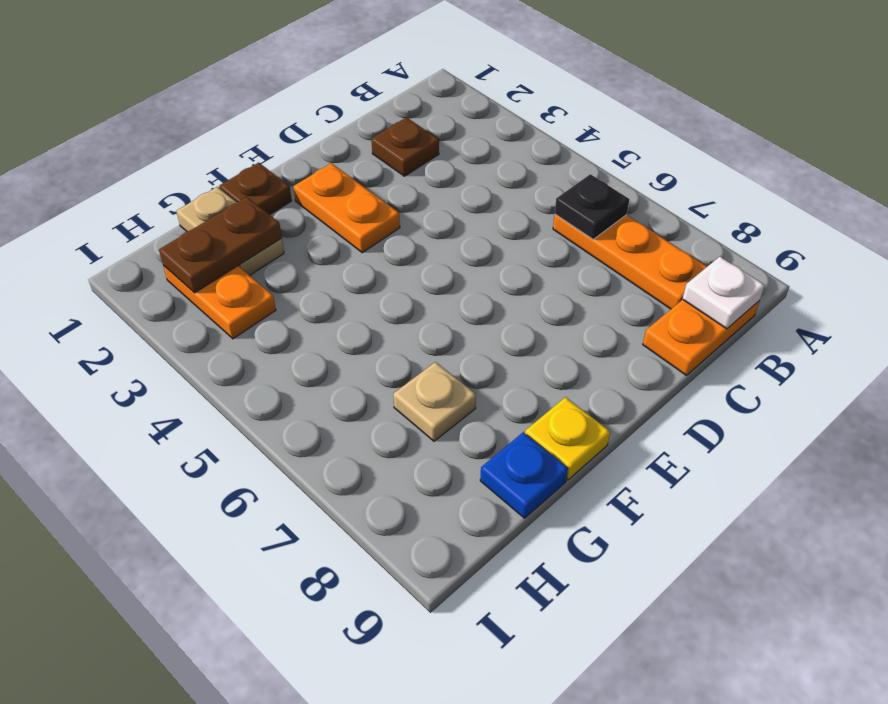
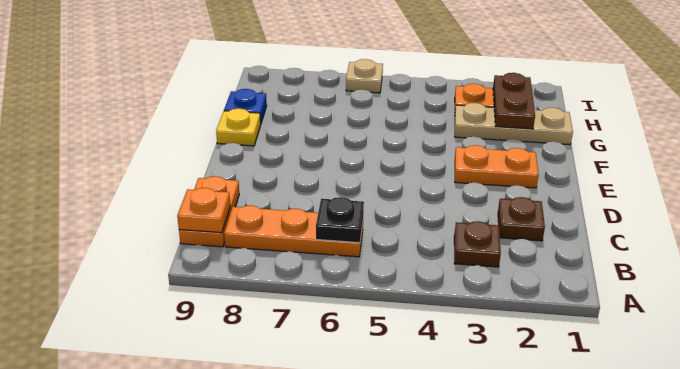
white plate B9 level 2 -> orange plate B9 level 2
brown plate F1 level 1 -> brown plate B3 level 1
tan plate G1:G2 level 1 -> tan plate G1:G3 level 1
tan plate G7 level 1 -> tan plate I6 level 1

